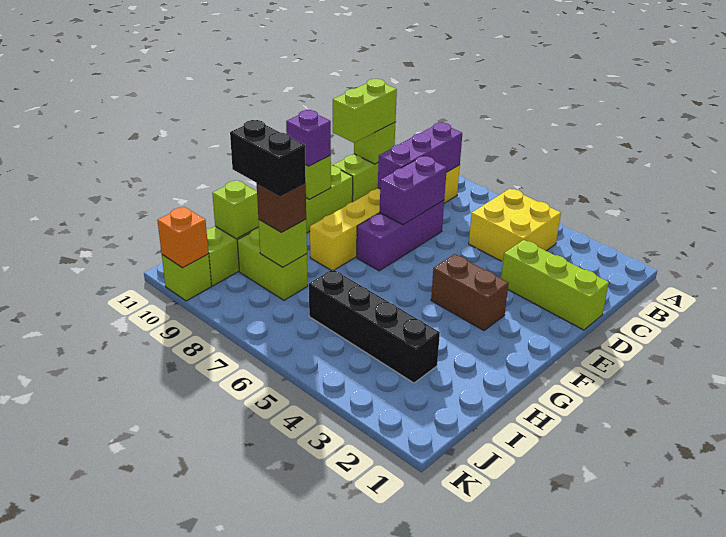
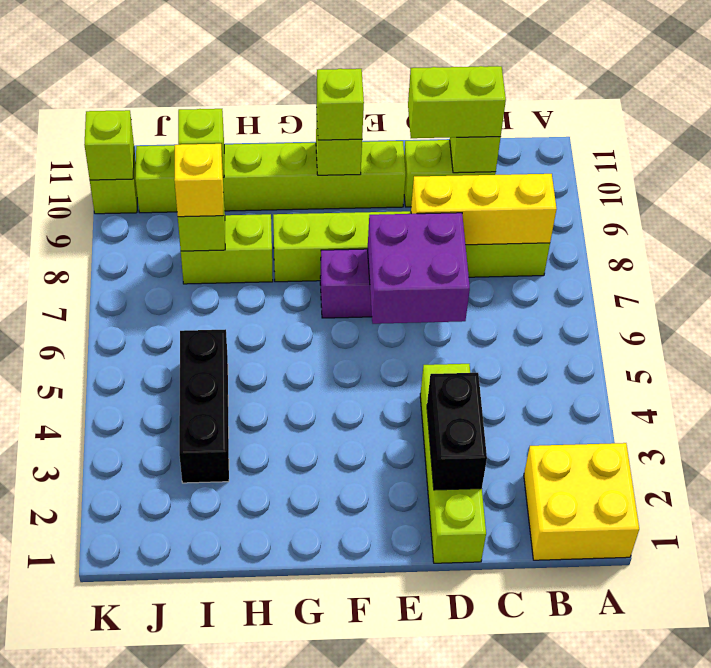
yellow brick B4:C5 level 1 -> yellow brick A1:B2 level 1
yellow brick B8:G8 level 1 -> lime brick B8:G8 level 1
purple brick B8:D8 level 2 -> yellow brick B8:D8 level 2
lime brick D1:D3 level 1 -> lime brick D1:D4 level 1
purple brick D7:E7 level 2 -> purple brick D6:E7 level 2
brown brick F3:F4 level 1 -> none
purple brick F10 level 3 -> lime brick F10 level 3
black brick I3:I6 level 1 -> black brick I3:I5 level 1
lime brick I8:I9 level 1 -> lime brick H8:I8 level 1
brown brick I8 level 3 -> yellow brick I8 level 3
black brick I8:I9 level 4 -> black brick D2:D3 level 2
orange brick K10 level 2 -> lime brick K10 level 2

